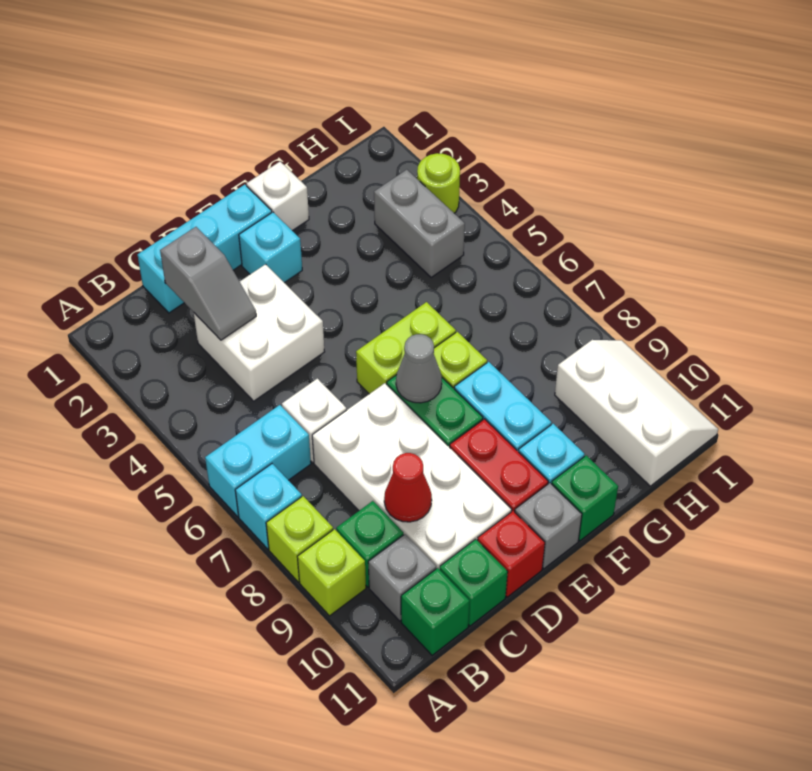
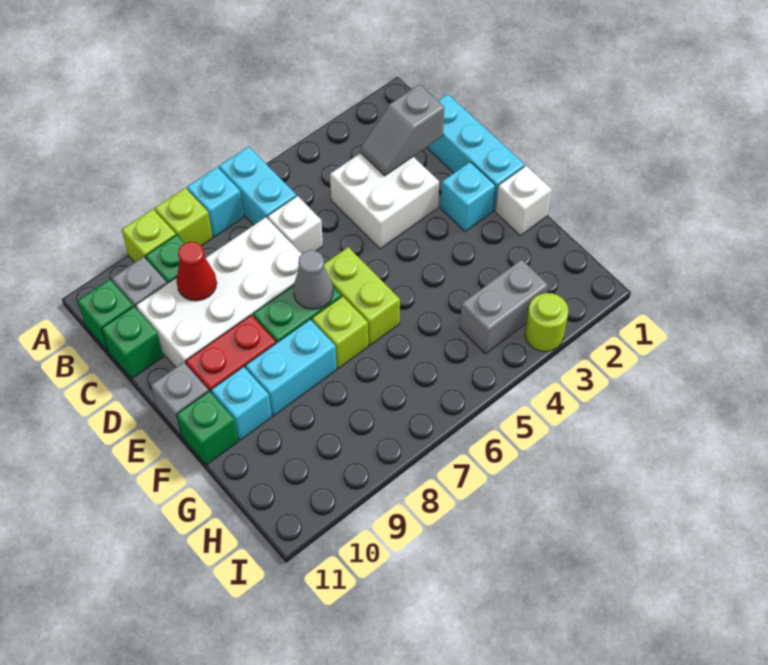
red brick D11 level 1 -> none
white slope H9:I11 level 1 top H -> none

